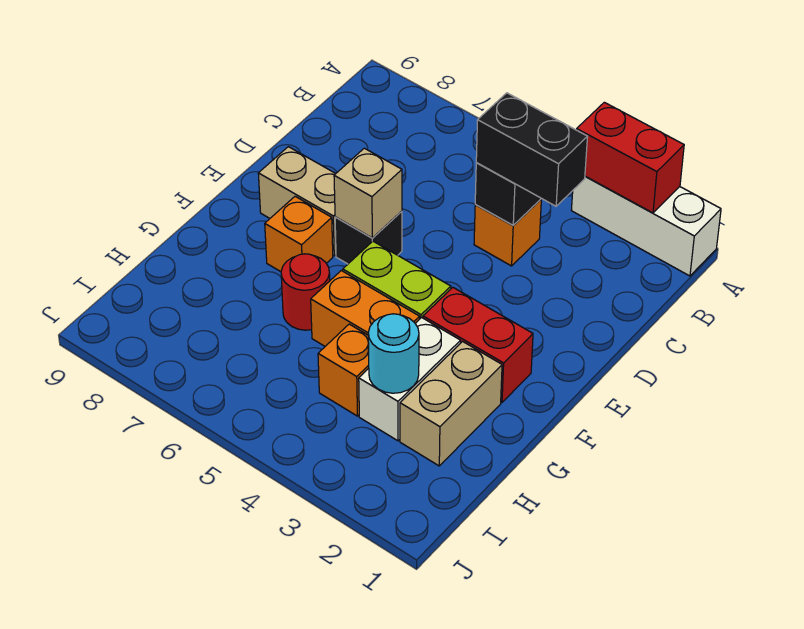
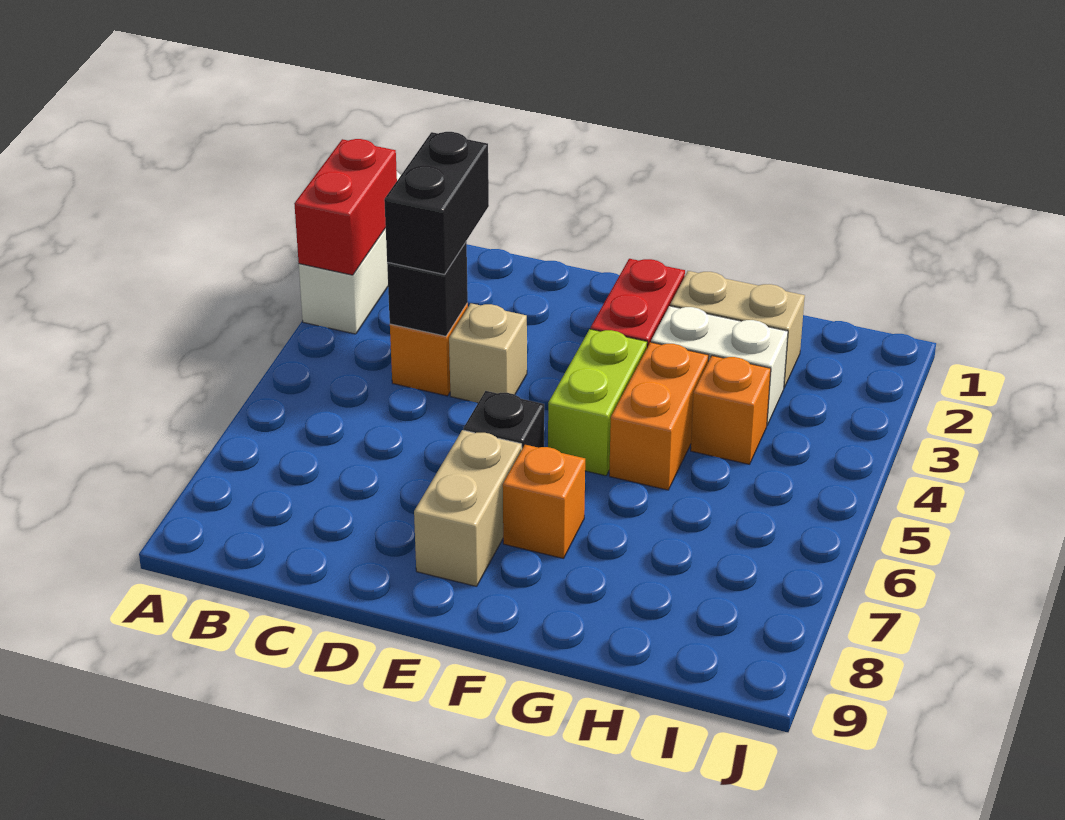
tan brick E6 level 2 -> tan brick D4 level 1
red round brick G6 level 1 -> none
cyan round brick H3 level 2 -> none

